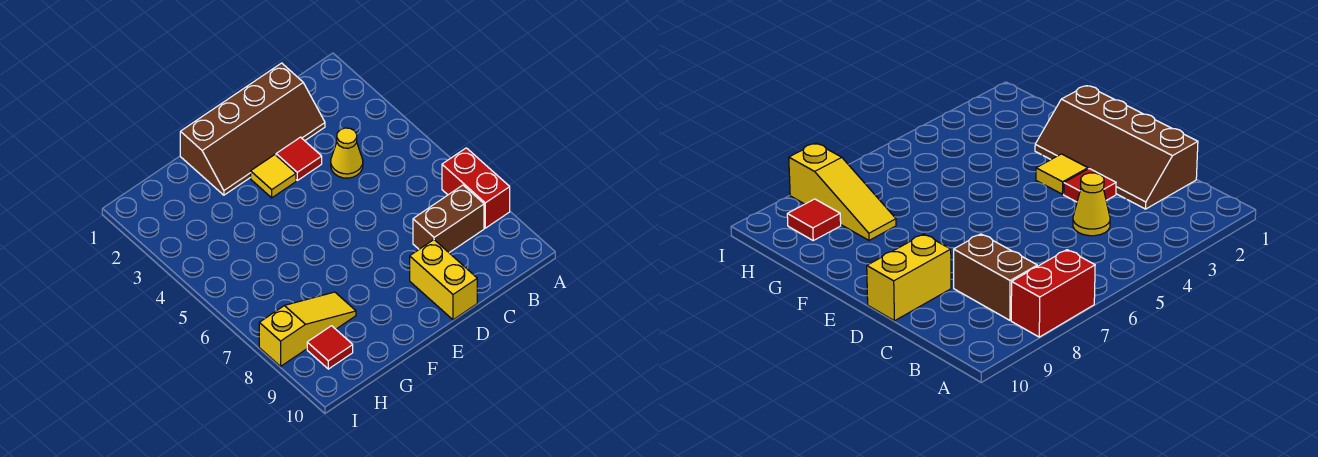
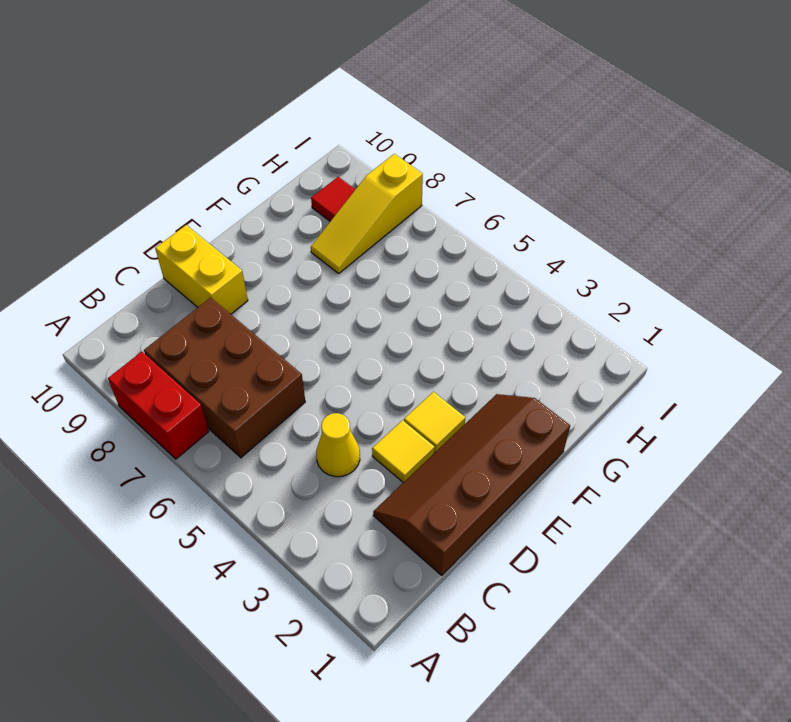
brown brick B8:C8 level 1 -> brown brick B6:C8 level 1
red tile D3 level 1 -> yellow tile D3 level 1

